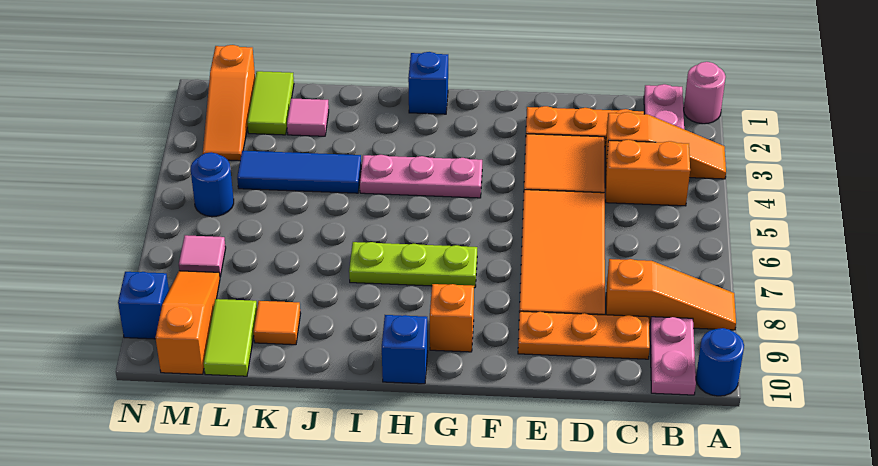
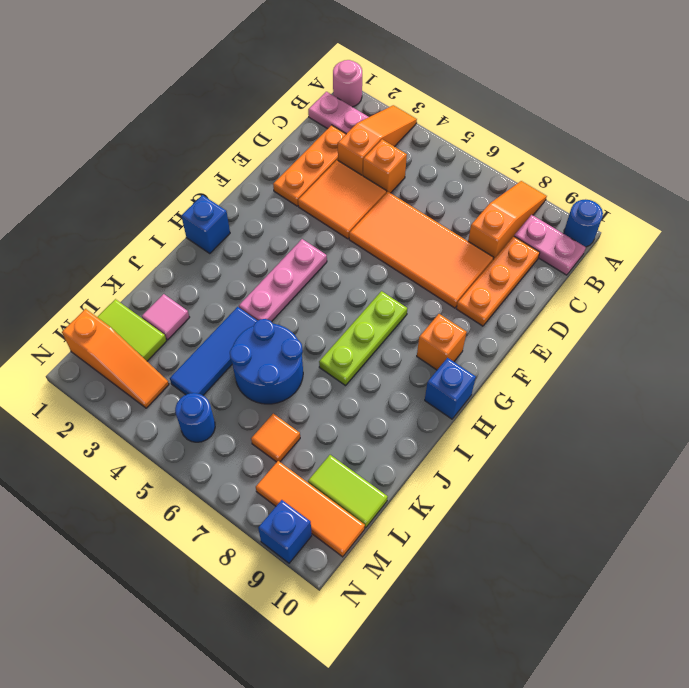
orange brick B4:C4 level 1 -> orange brick C4 level 1
none -> blue round brick J5:K6 level 1
orange tile K9 level 1 -> orange tile L7 level 1
pink tile M7 level 1 -> none
orange slope M8:M10 level 1 top 10 -> orange tile M8:M10 level 1

